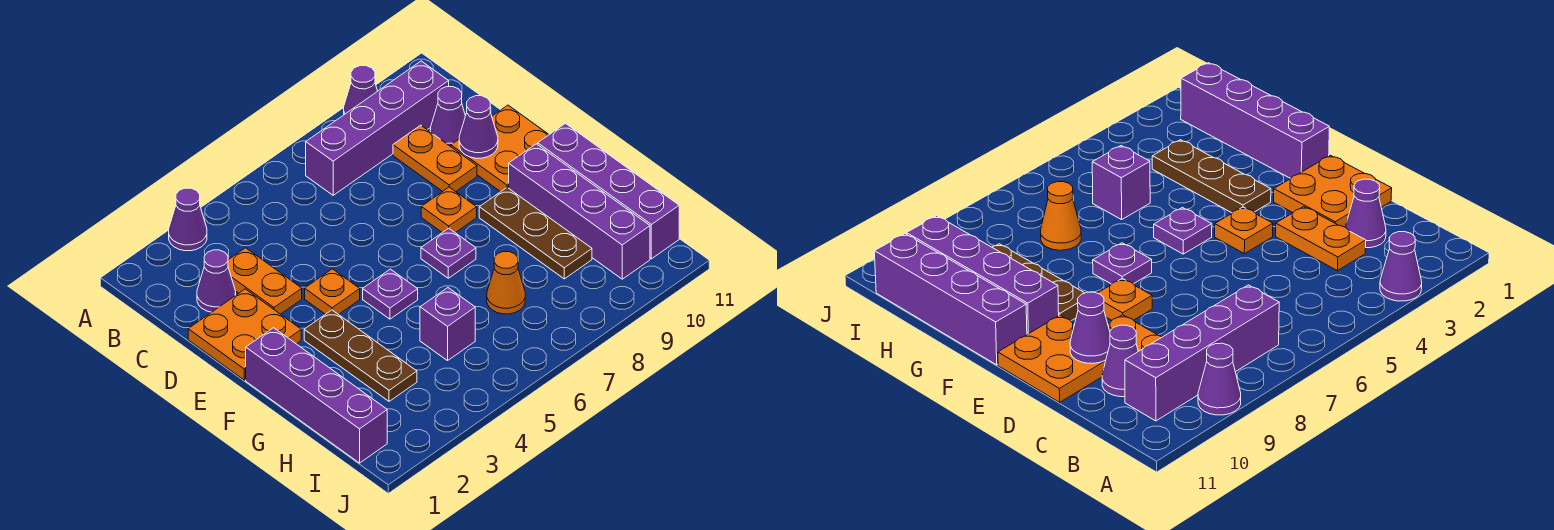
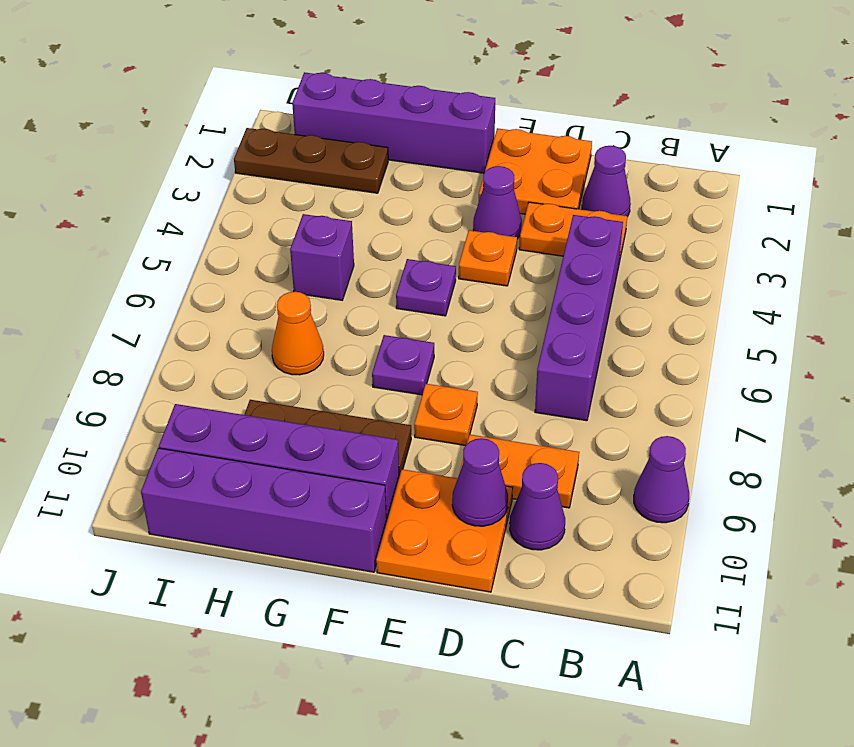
purple cone A3 level 1 -> purple cone E3 level 1
purple brick B7:B10 level 1 -> purple brick C4:C7 level 1
brown plate F3:H3 level 1 -> brown plate H2:J2 level 1

